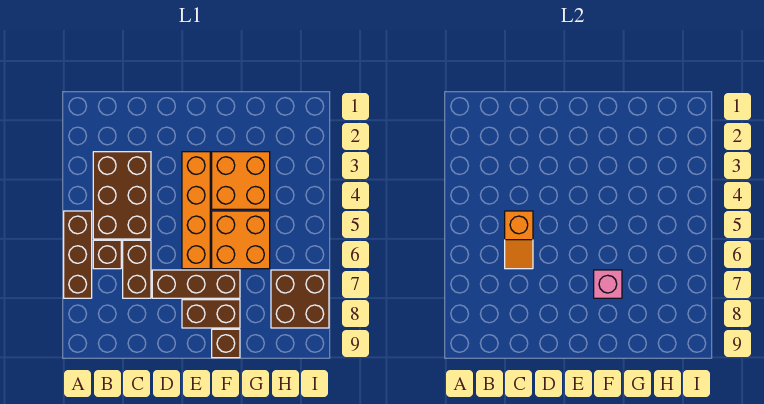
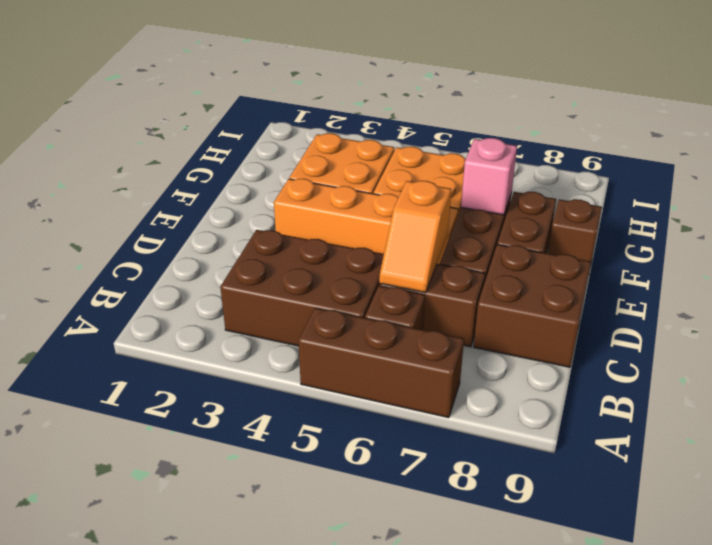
orange slope C5:C6 level 2 top 5 -> orange slope C6:D6 level 2 top D
brown brick H7:I8 level 1 -> brown brick C8:D9 level 1

